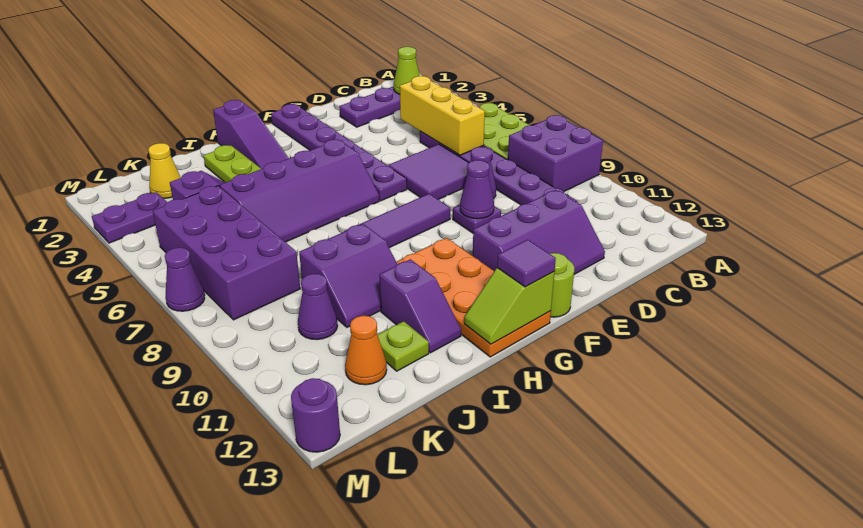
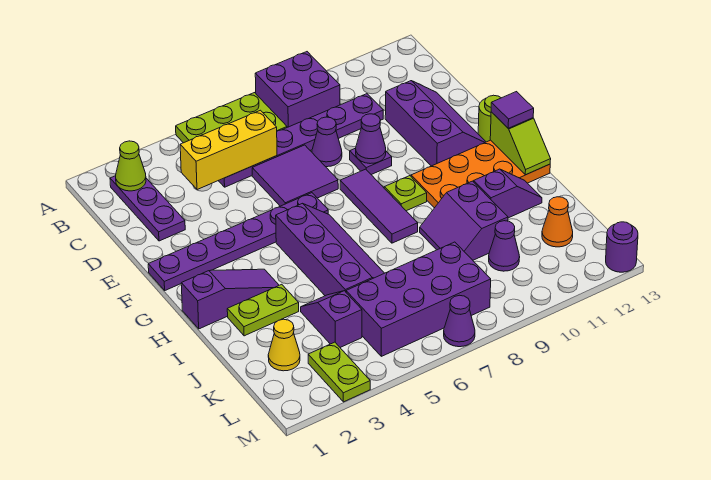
purple slope I9:J10 level 1 top 9 -> purple slope I9:J10 level 1 top 10
lime plate J12 level 1 -> lime plate G9 level 1
purple plate L3:M3 level 1 -> lime plate L3:M3 level 1

